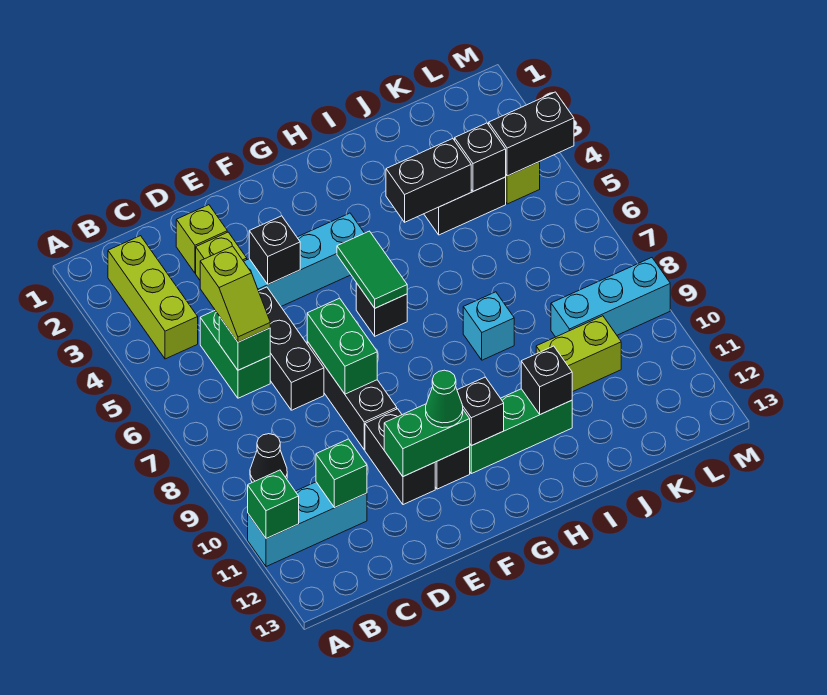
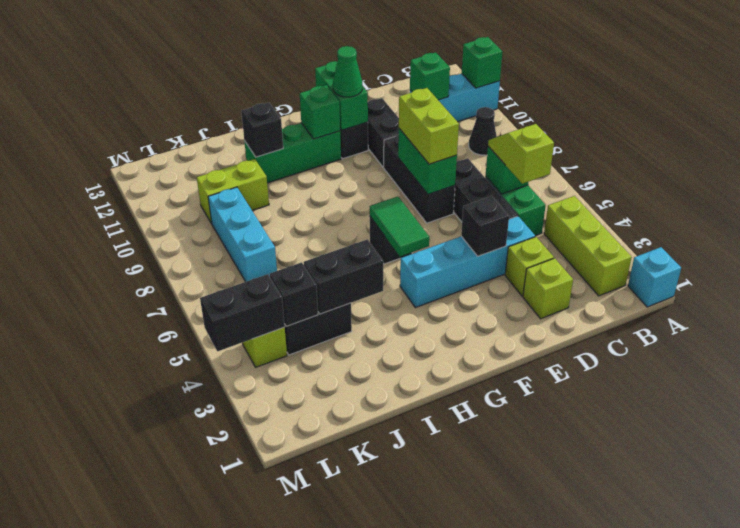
none -> lime brick E7:E8 level 3
green brick E11:F11 level 2 -> green brick F11:F12 level 2
black brick G11 level 2 -> green brick G11 level 2
cyan brick I8 level 1 -> cyan brick A1 level 1
cyan brick K9:M9 level 1 -> cyan brick K7:K9 level 1

